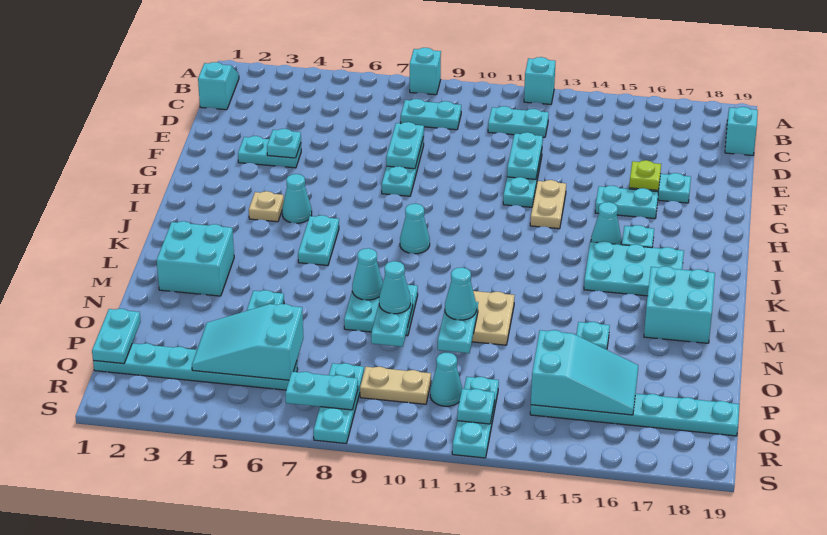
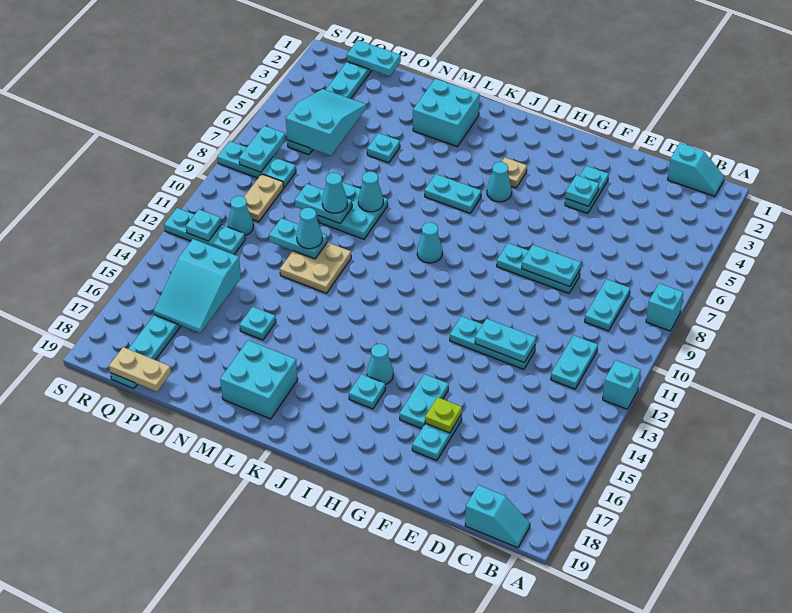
tan plate G13:H13 level 1 -> tan plate P19:Q19 level 2
cyan plate J15:K17 level 1 -> none

